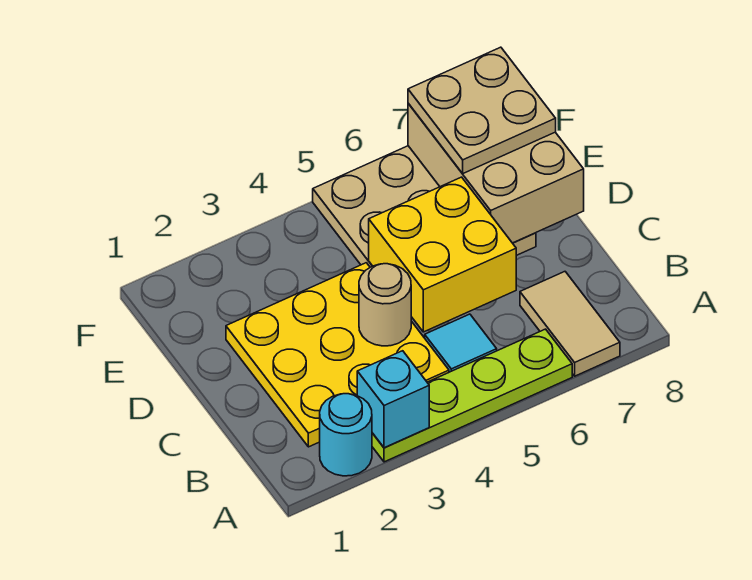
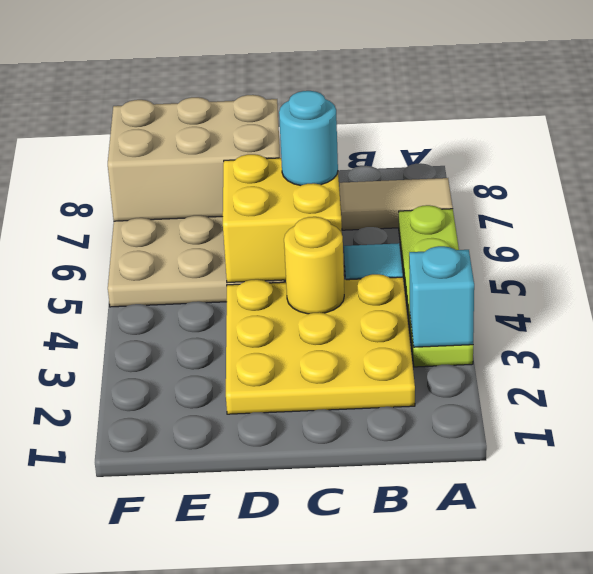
cyan round brick A2 level 1 -> cyan round brick C6 level 3
tan round brick C4 level 2 -> yellow round brick C4 level 2
tan plate E7:F8 level 3 -> none

